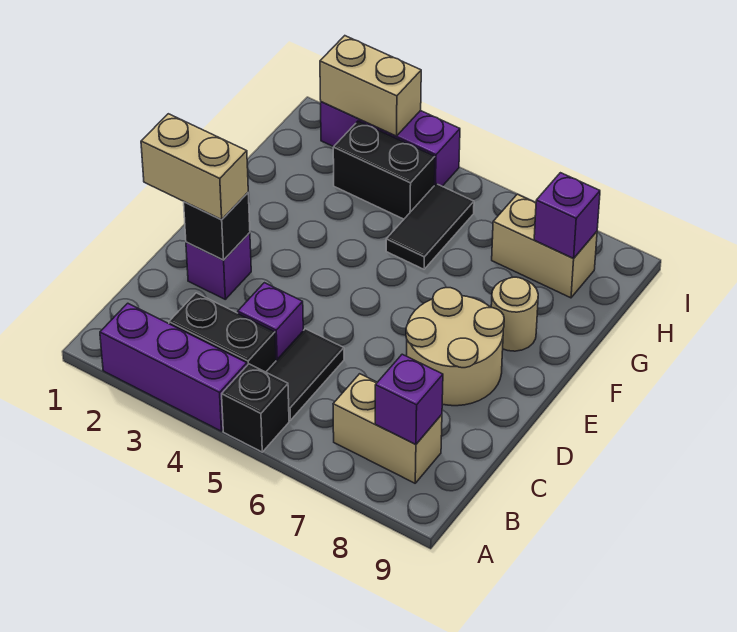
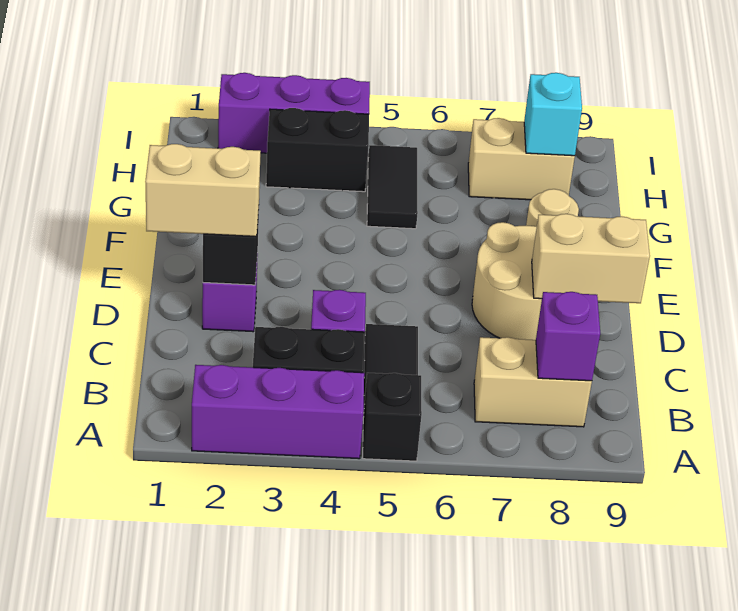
purple brick H8 level 2 -> cyan brick H8 level 2
tan brick I2:I3 level 2 -> tan brick D8:D9 level 2

